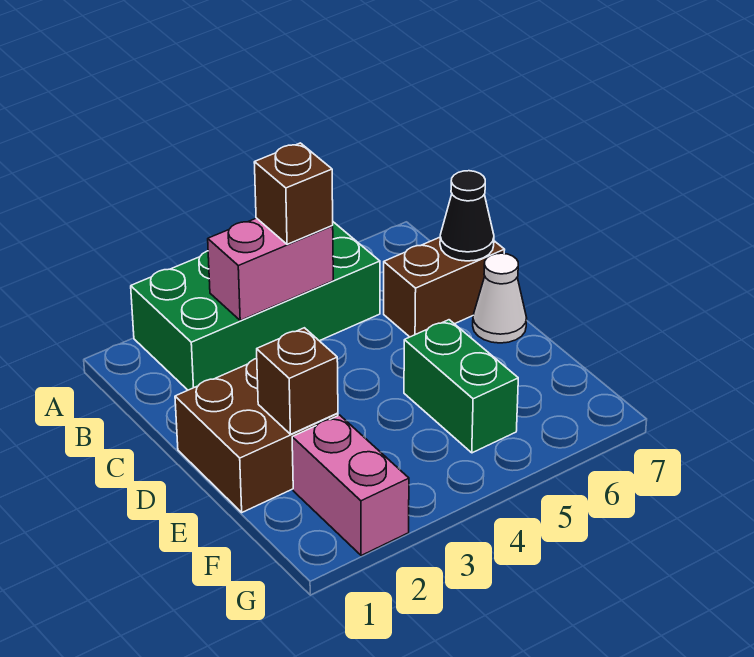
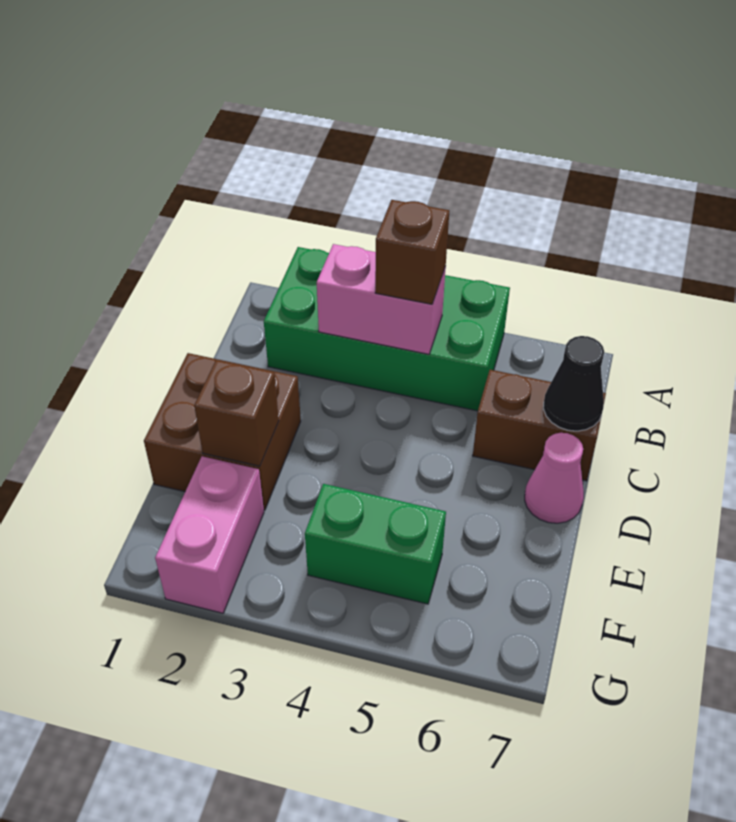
white cone D7 level 1 -> pink cone D7 level 1
green brick E5:F5 level 1 -> green brick F4:F5 level 1

